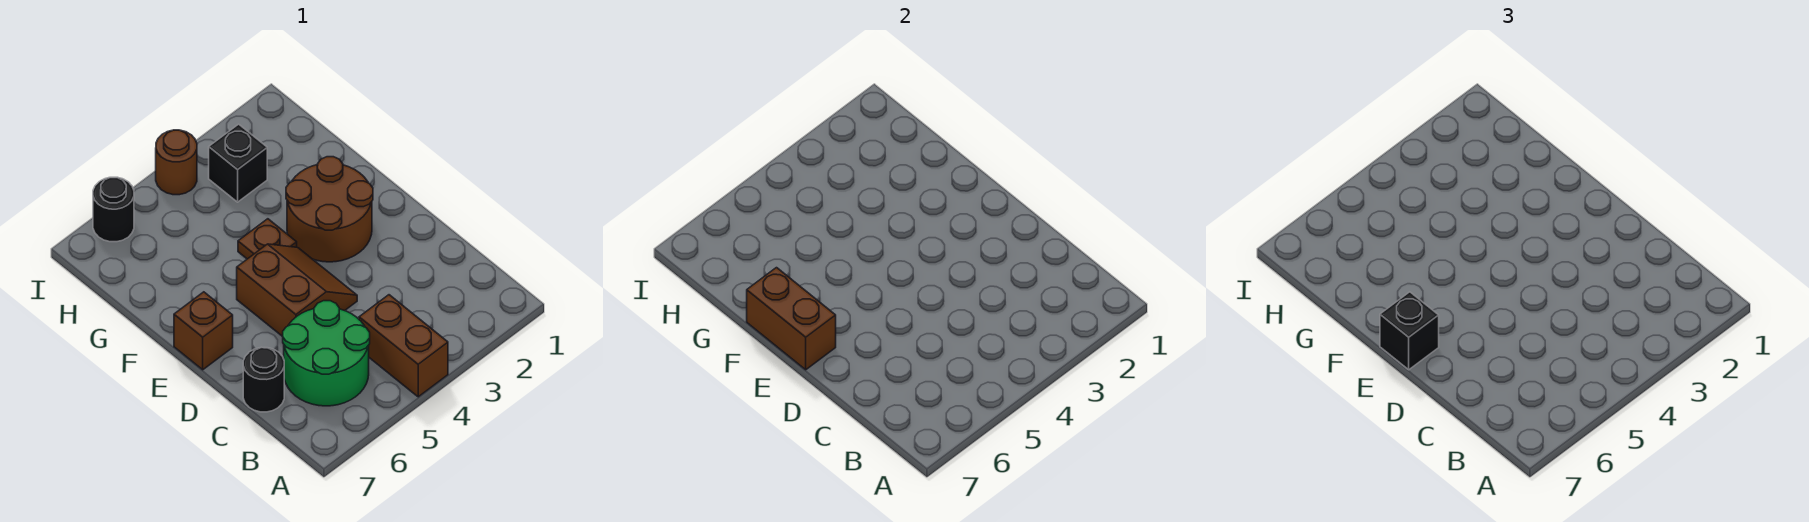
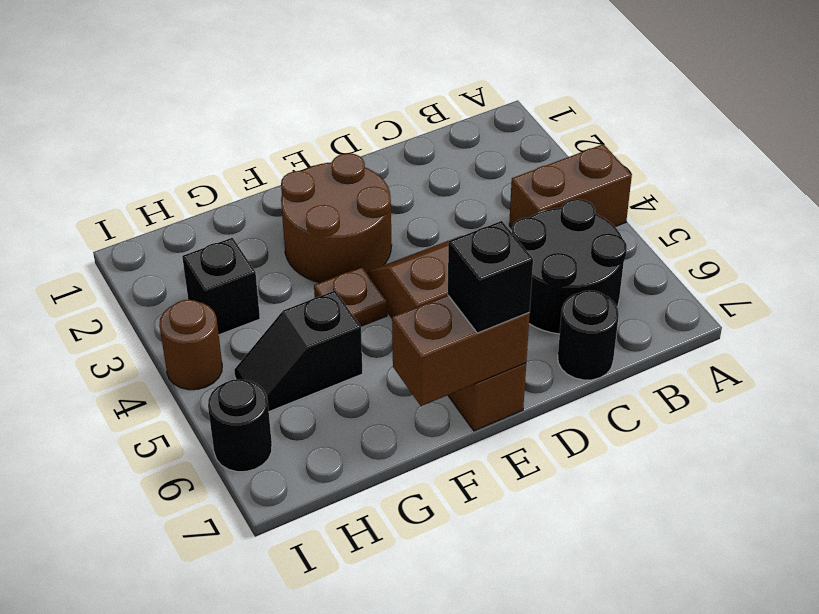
green round brick B5:C6 level 1 -> black round brick B5:C6 level 1
none -> black slope G5:H5 level 1 top G

